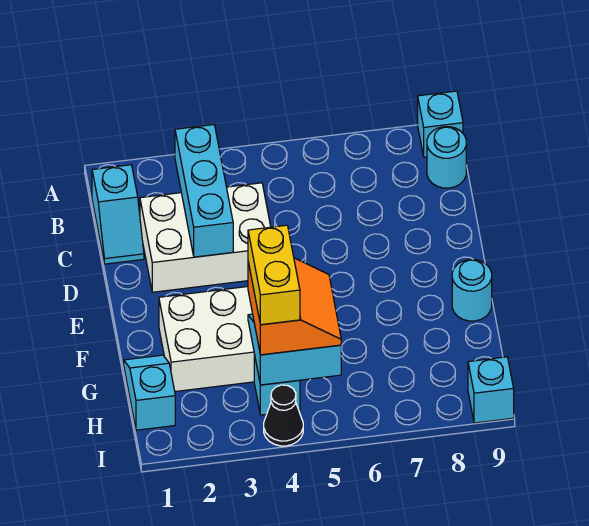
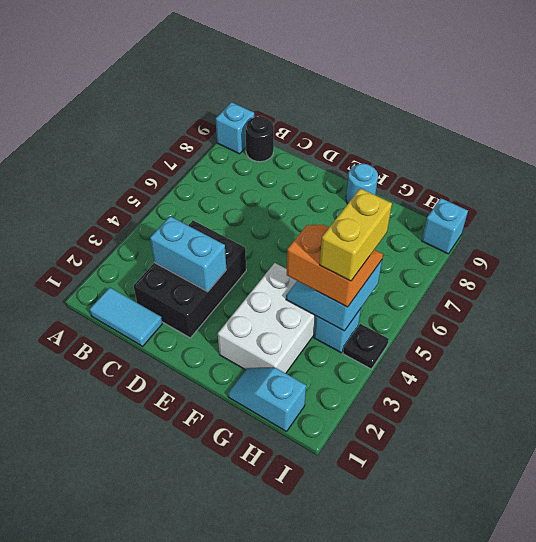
cyan slope B1:C1 level 1 top B -> cyan tile B1:C1 level 1
cyan brick B3:D3 level 2 -> cyan brick C3:D3 level 2
cyan round brick B9 level 1 -> black round brick B9 level 1
white brick C2:D4 level 1 -> black brick C2:D4 level 1
yellow brick G4:H4 level 4 -> yellow brick H4:H5 level 4
black cone I4 level 1 -> black plate I4 level 1

